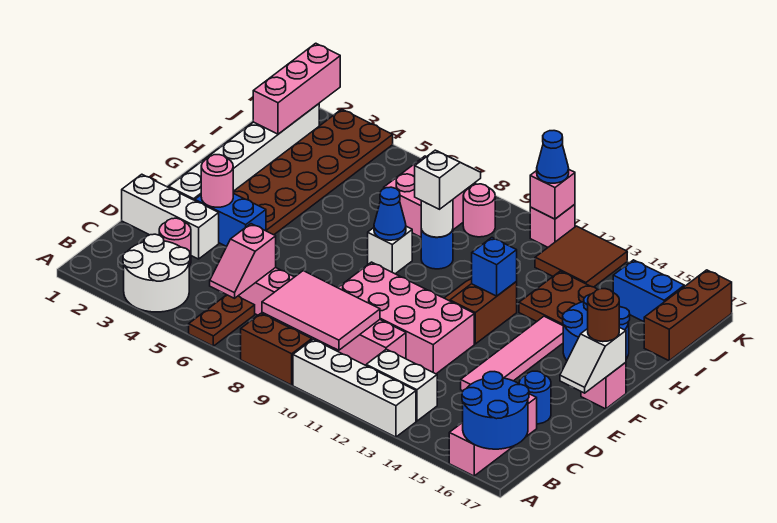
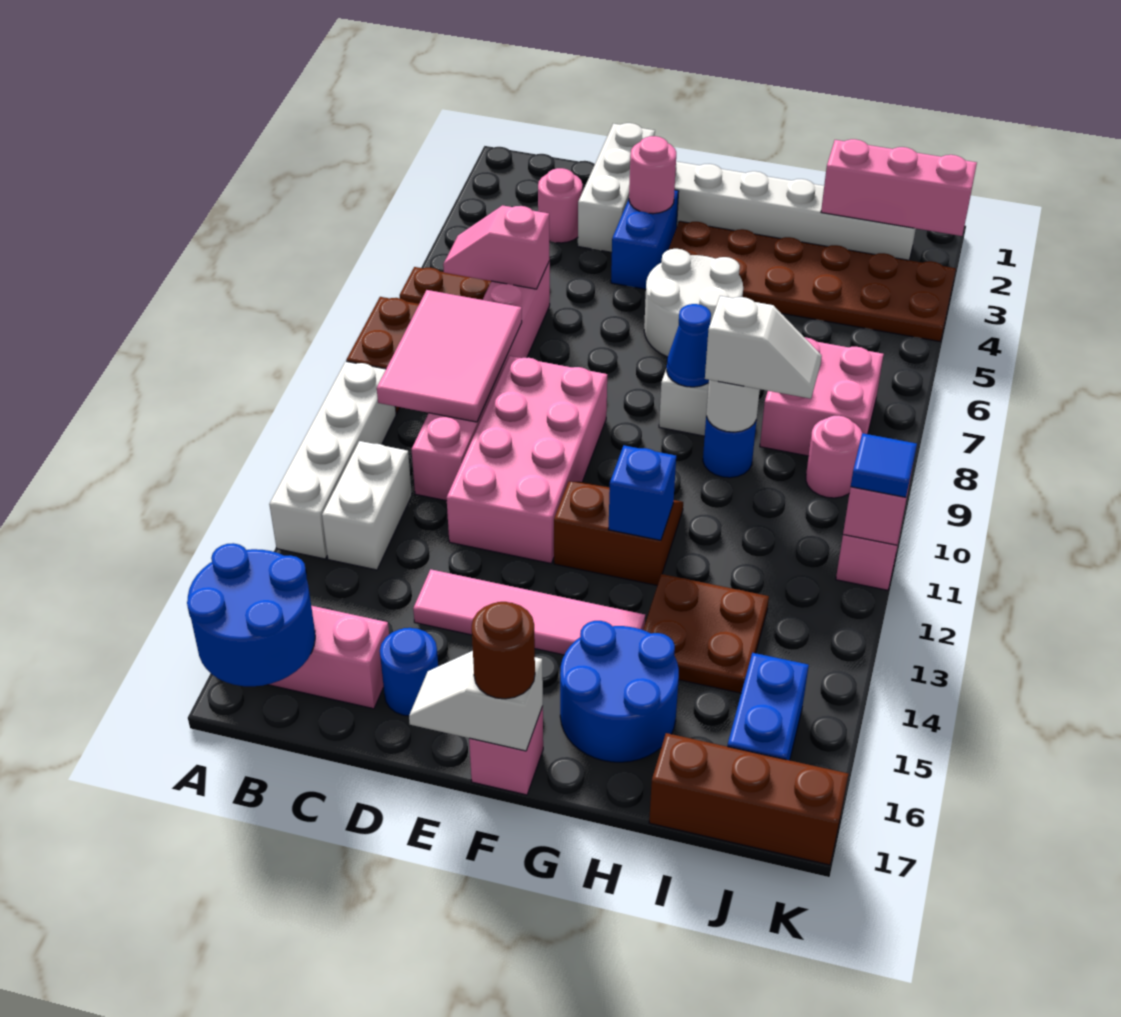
white round brick A3:B4 level 1 -> white round brick F5:G6 level 1
brown tile J12:K13 level 1 -> none
blue cone K11 level 3 -> blue tile K11 level 3

